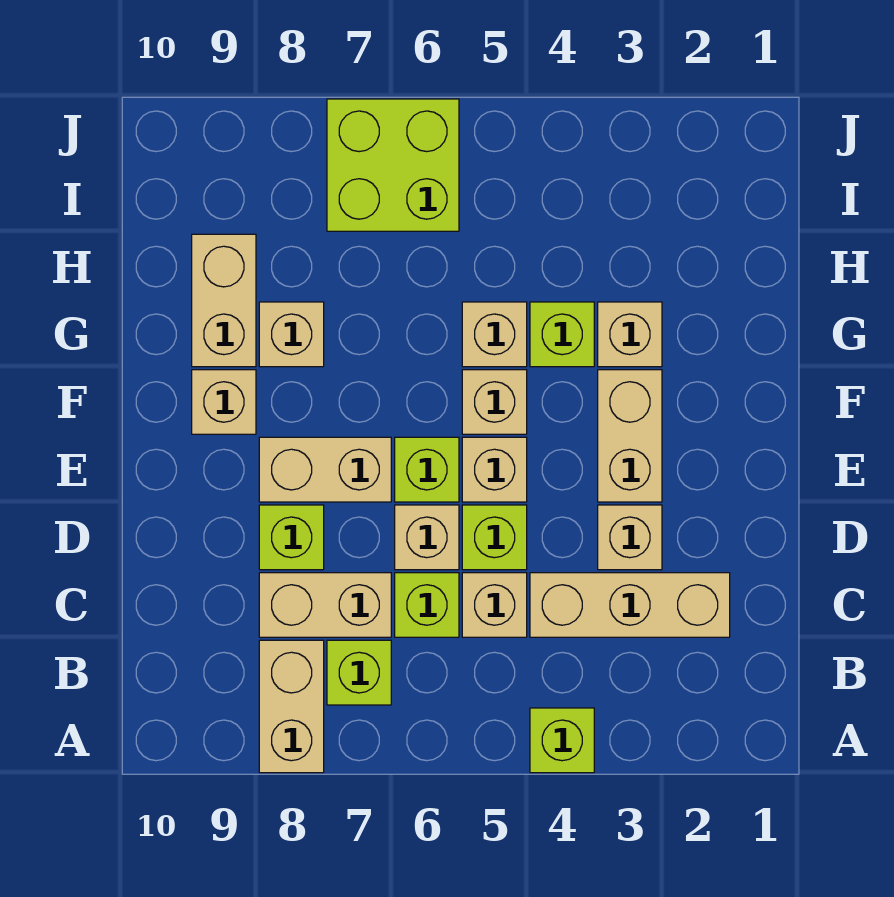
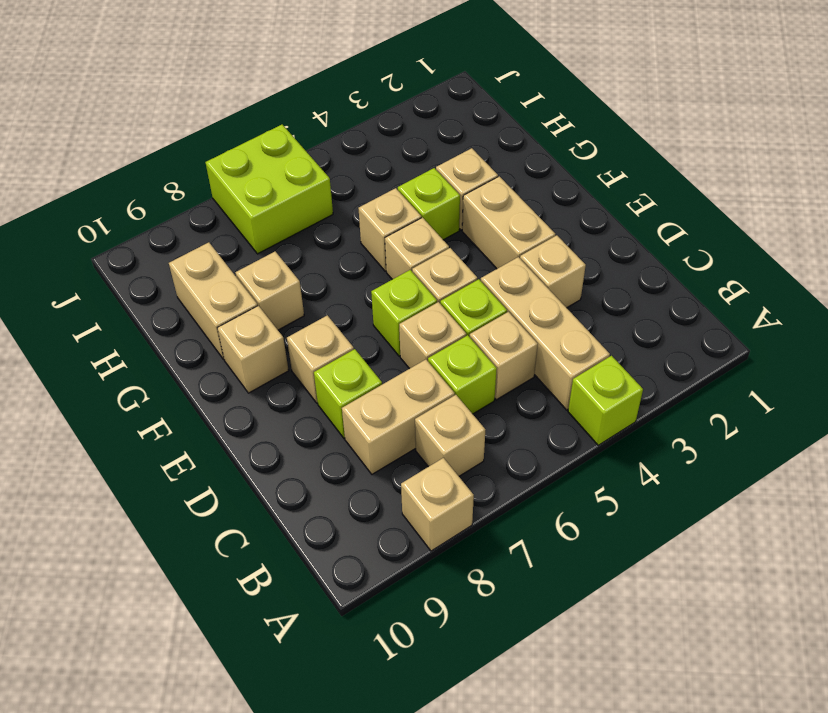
tan brick A8:B8 level 1 -> tan brick A8 level 1
lime brick B7 level 1 -> tan brick B7 level 1
tan brick C2:C4 level 1 -> tan brick B4:D4 level 1
tan brick E7:E8 level 1 -> tan brick E8 level 1

